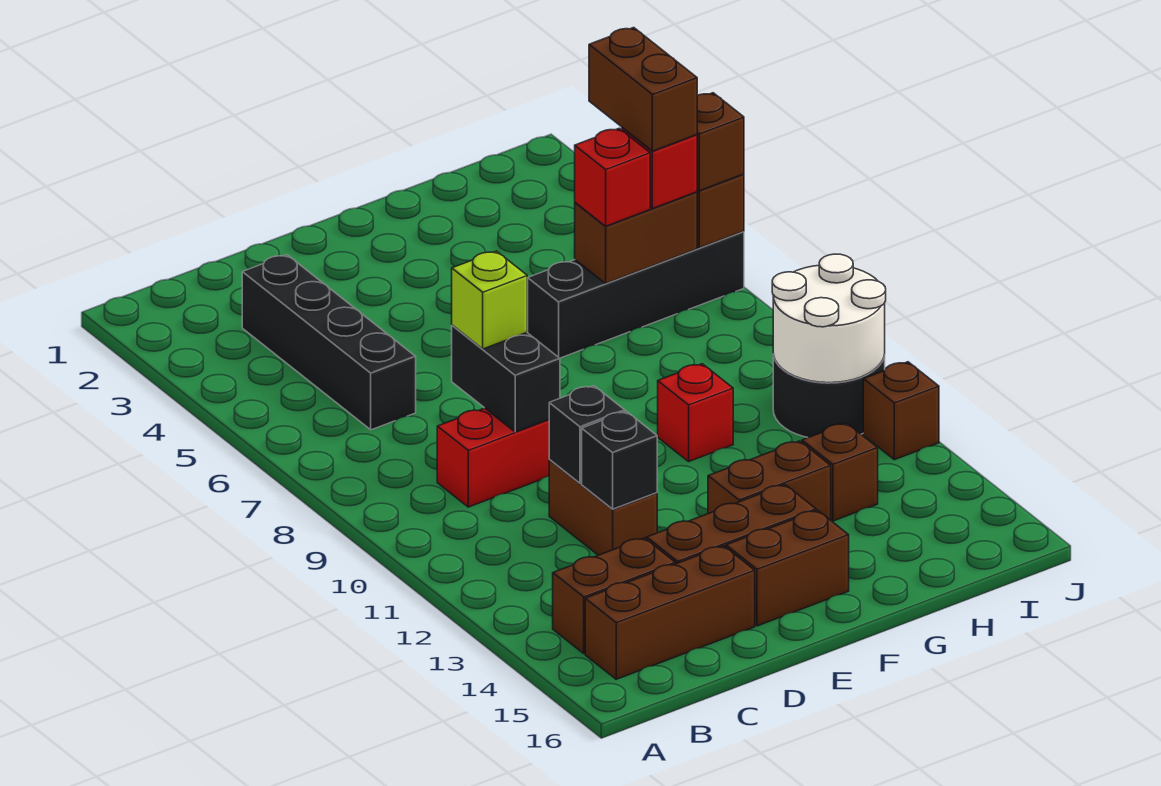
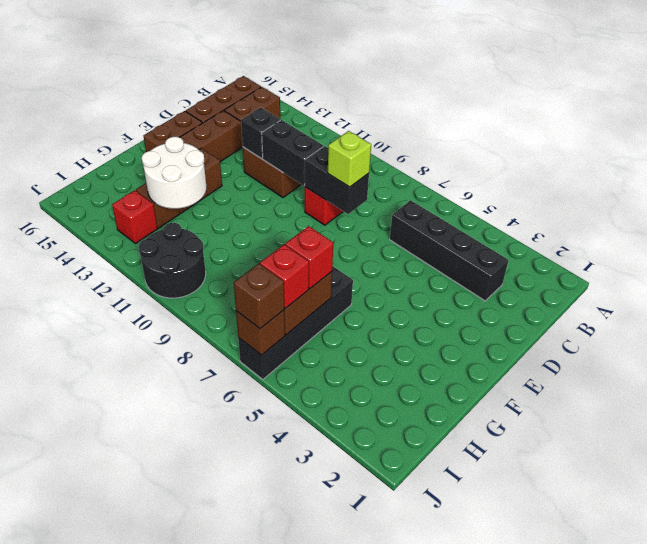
black brick D11 level 2 -> black brick D10:D11 level 2
red brick G10 level 1 -> red brick I13 level 1
brown brick I5:I6 level 4 -> none
white round brick I10:J11 level 2 -> white round brick G12:H13 level 2
brown brick J12 level 1 -> none

